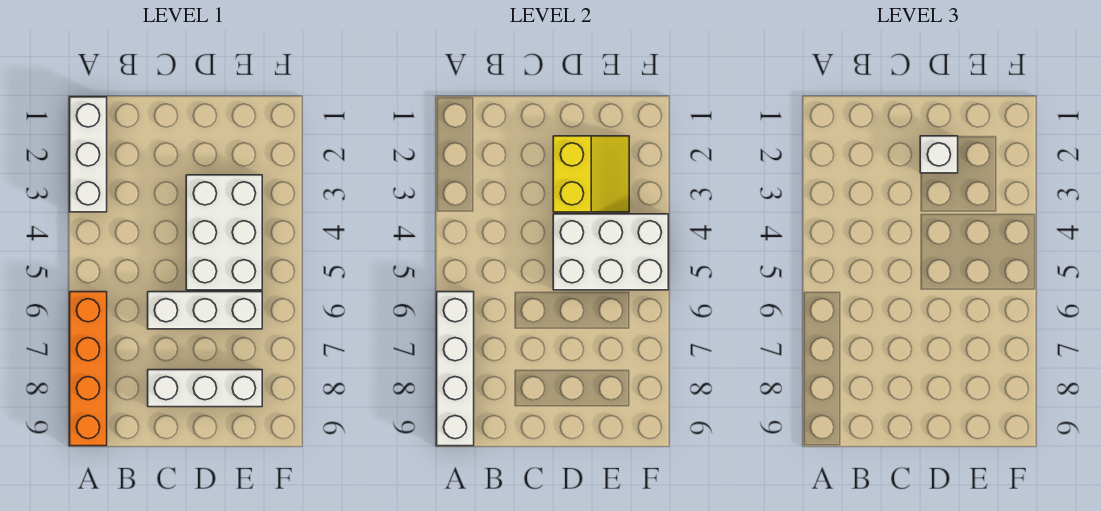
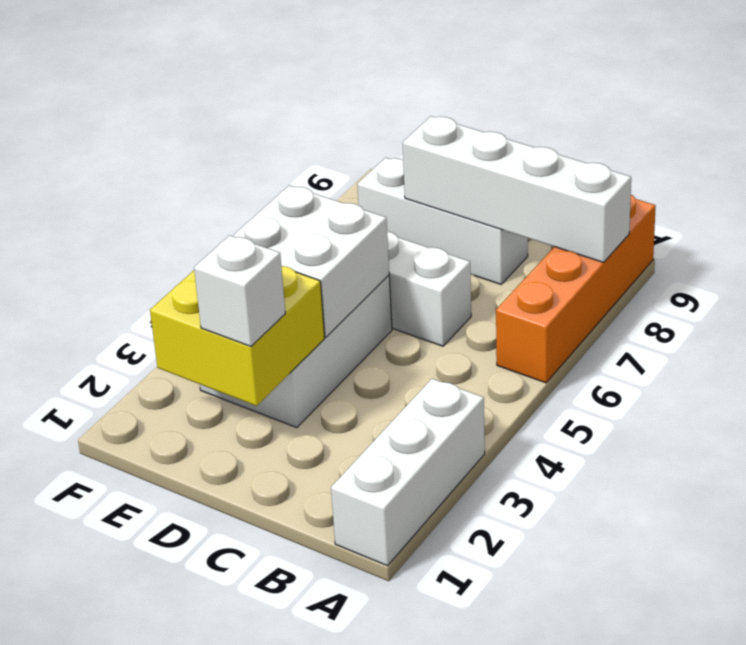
white brick A6:A9 level 2 -> white brick A8:D8 level 2
yellow slope D2:E3 level 2 top D -> yellow brick D2:E3 level 2
white brick D4:F5 level 2 -> white brick D4:E5 level 2

